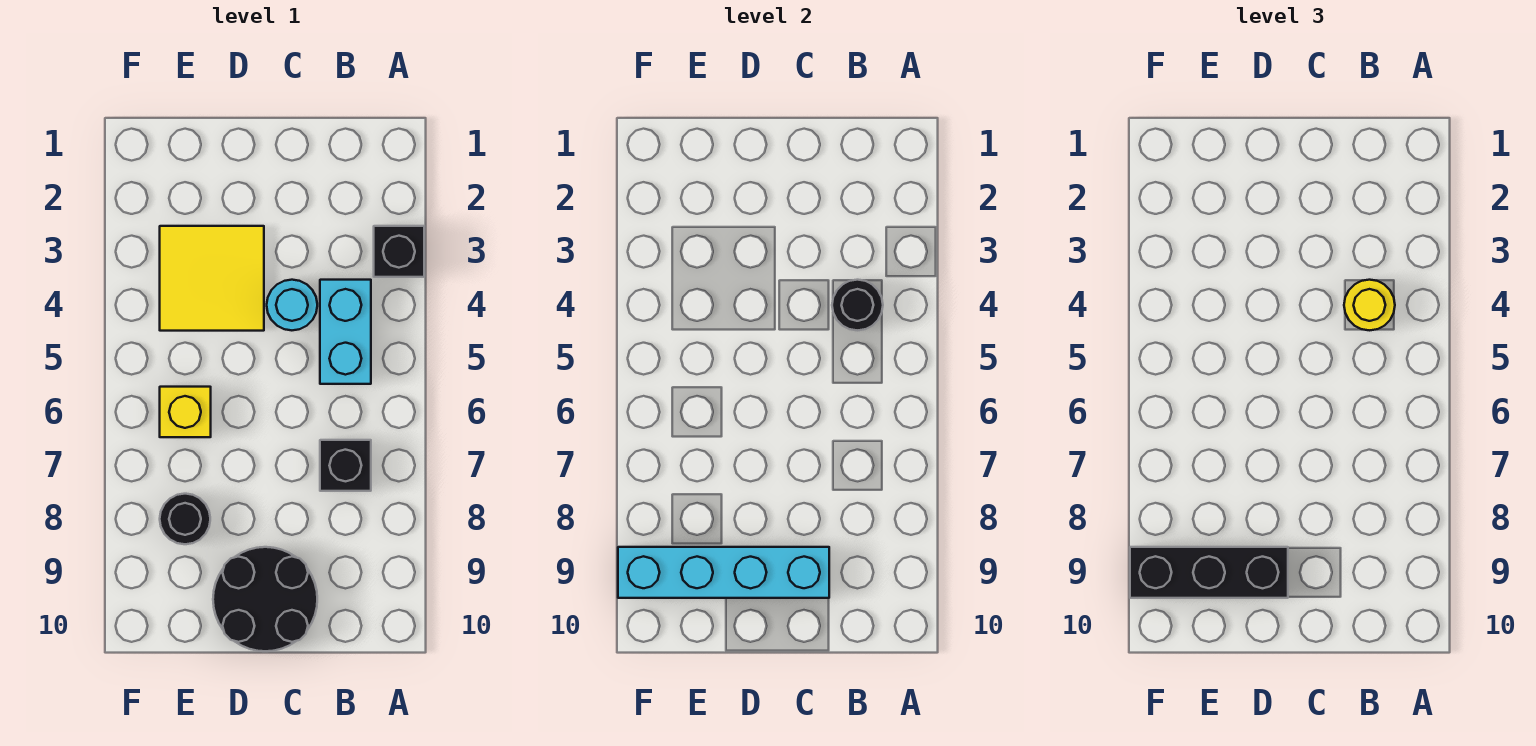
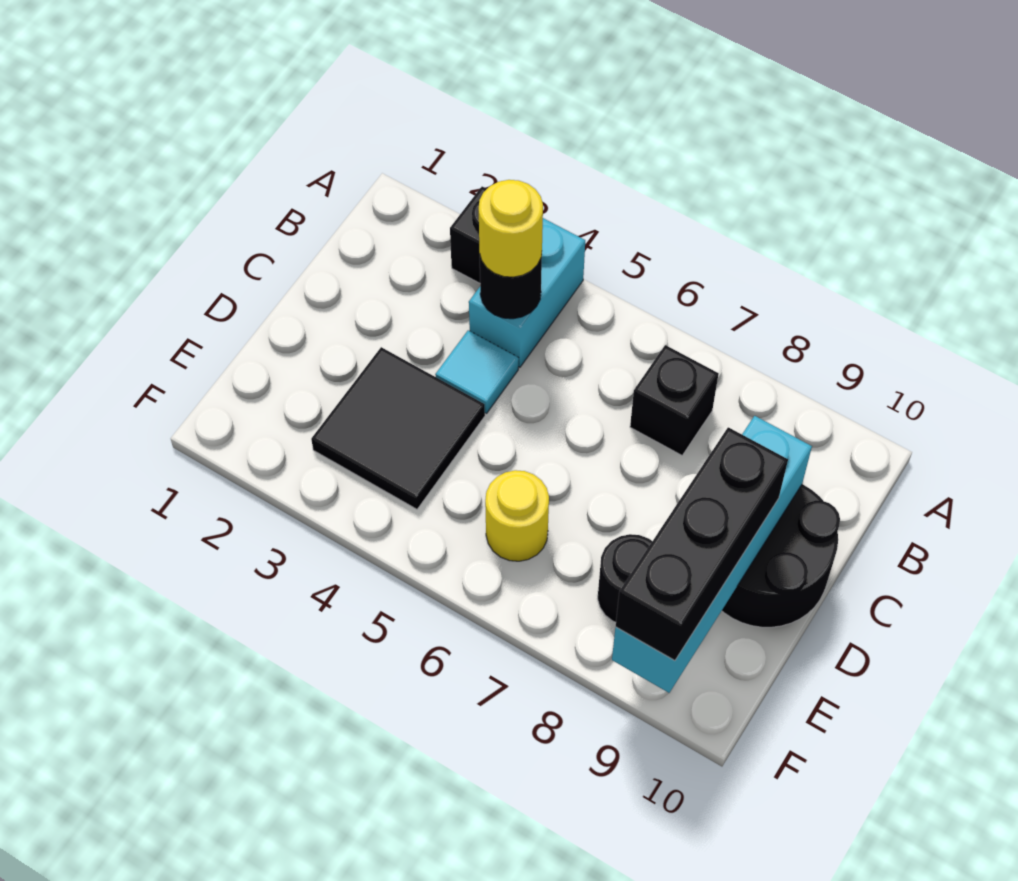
cyan brick B4:B5 level 1 -> cyan brick A4:B4 level 1
cyan round brick C4 level 1 -> cyan tile C4 level 1
yellow tile D3:E4 level 1 -> black tile D3:E4 level 1
yellow brick E6 level 1 -> yellow round brick E6 level 1

